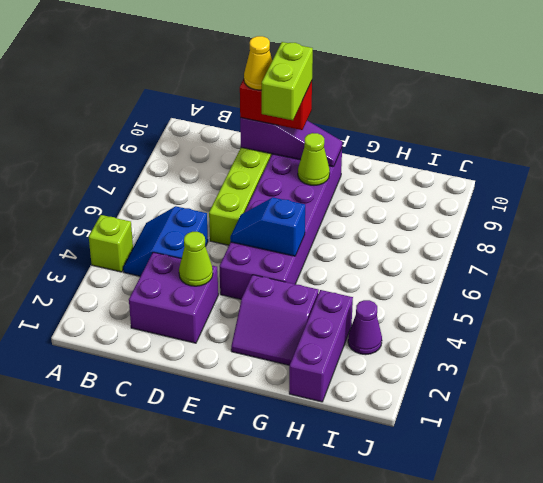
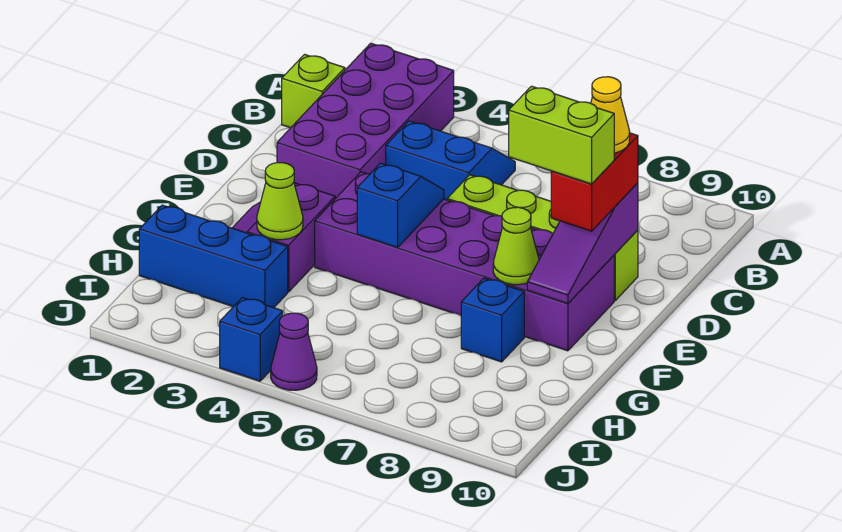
lime brick A4 level 1 -> lime brick B1 level 1
purple brick C2:D3 level 1 -> purple brick A2:D3 level 1
lime cone D3 level 2 -> lime cone G3 level 2
none -> blue brick G8 level 1
purple brick H1:H3 level 1 -> blue brick H1:H3 level 1
purple cone I3 level 1 -> purple cone J5 level 1
none -> blue brick J4 level 1

